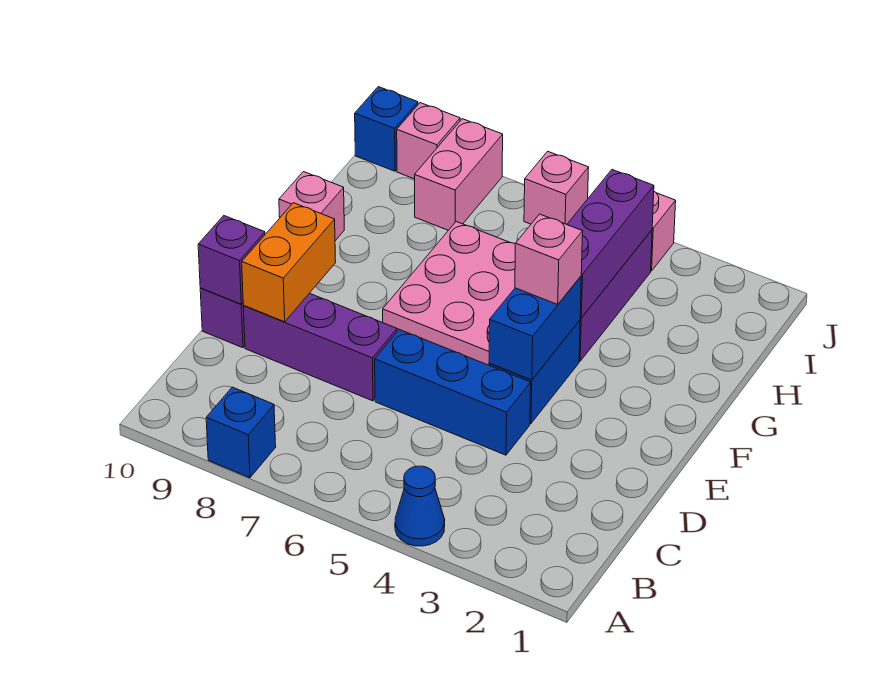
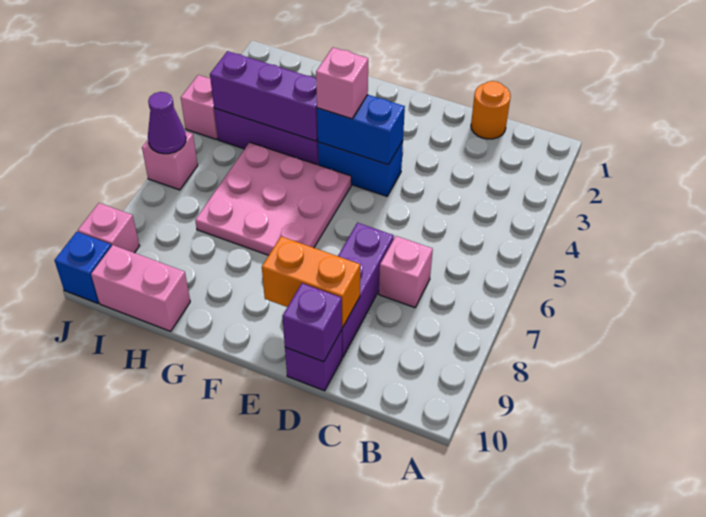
blue cone A4 level 1 -> none
blue brick A8 level 1 -> none
none -> orange round brick C1 level 1
blue brick D4:D6 level 1 -> none
pink brick G10 level 1 -> pink brick C7 level 1
pink brick I8:J8 level 1 -> pink brick H10:I10 level 1
none -> purple cone J6 level 2

